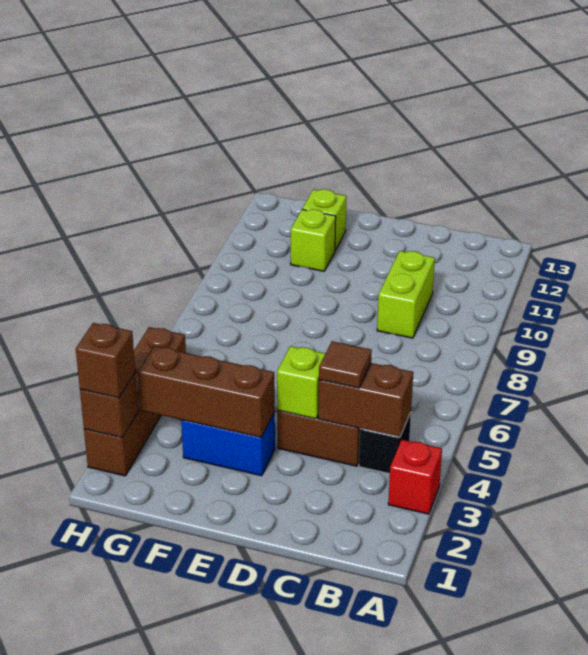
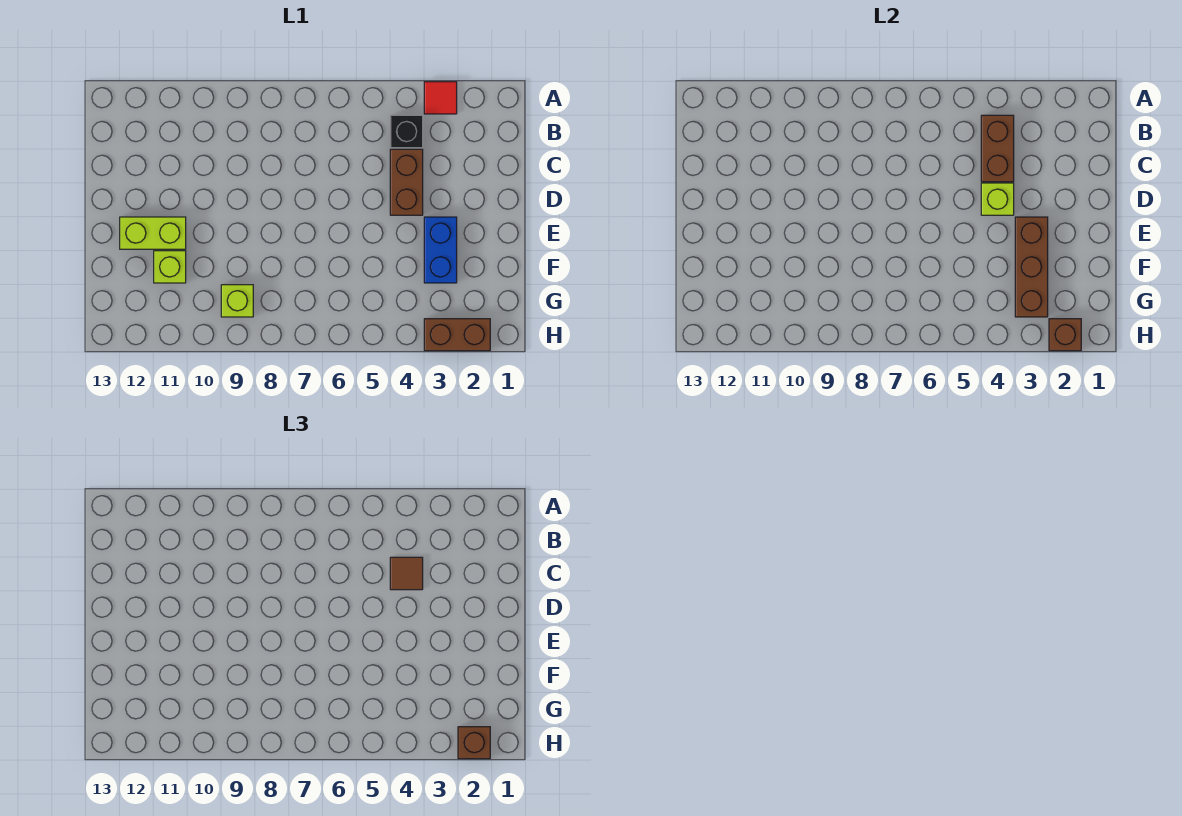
red brick A3 level 1 -> red tile A3 level 1
lime brick C9:C10 level 1 -> lime brick E11:E12 level 1
lime brick F12 level 1 -> lime brick G9 level 1
brown brick H2:H5 level 1 -> brown brick H2:H3 level 1

